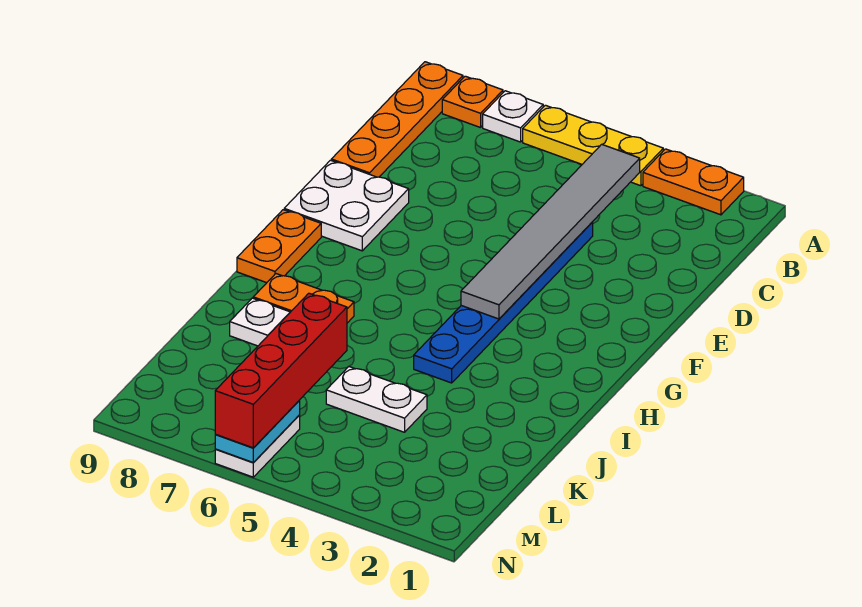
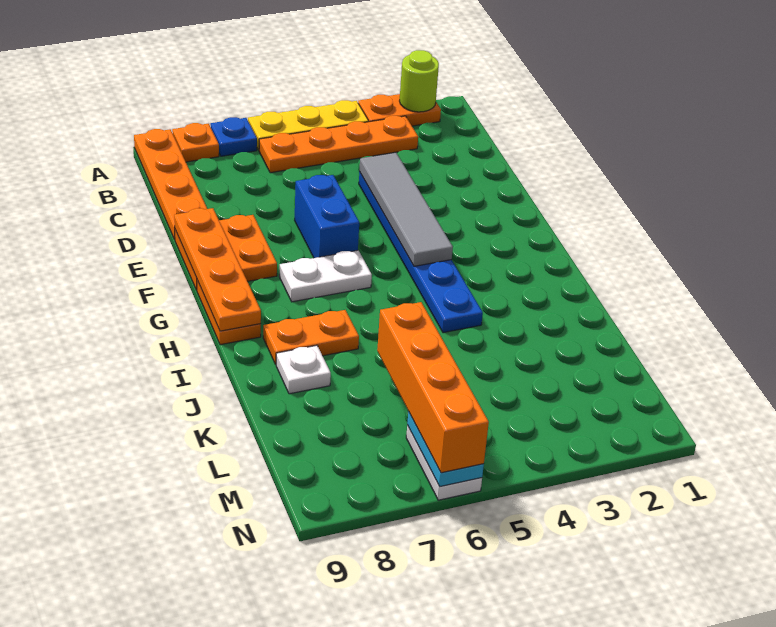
none -> lime round brick A2 level 2
white plate A7 level 1 -> blue plate A7 level 1
none -> orange plate B3:B6 level 1
grey tile B4:G4 level 2 -> grey tile D4:G4 level 2
none -> blue brick E6:F6 level 1
white plate E8:F9 level 1 -> orange plate E8:F9 level 1
none -> orange plate E9:H9 level 2
white plate K4:K5 level 1 -> white plate G6:G7 level 1
red brick K6:N6 level 3 -> orange brick K6:N6 level 3

